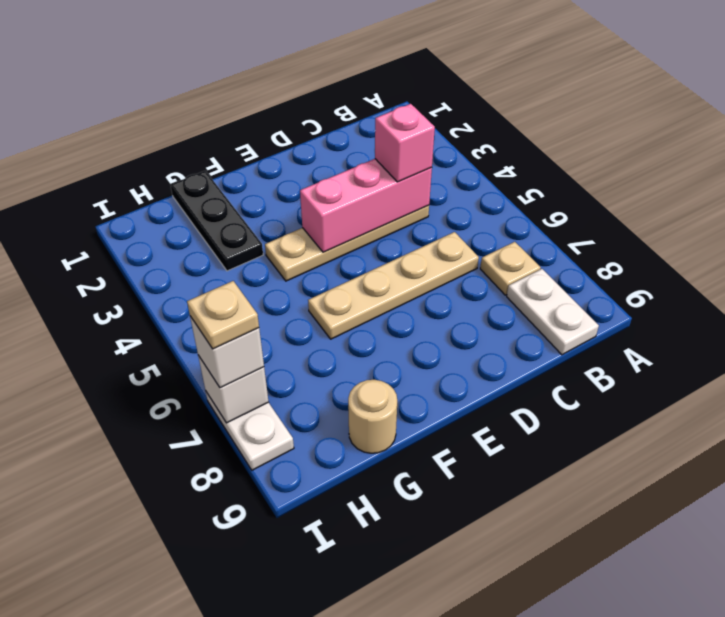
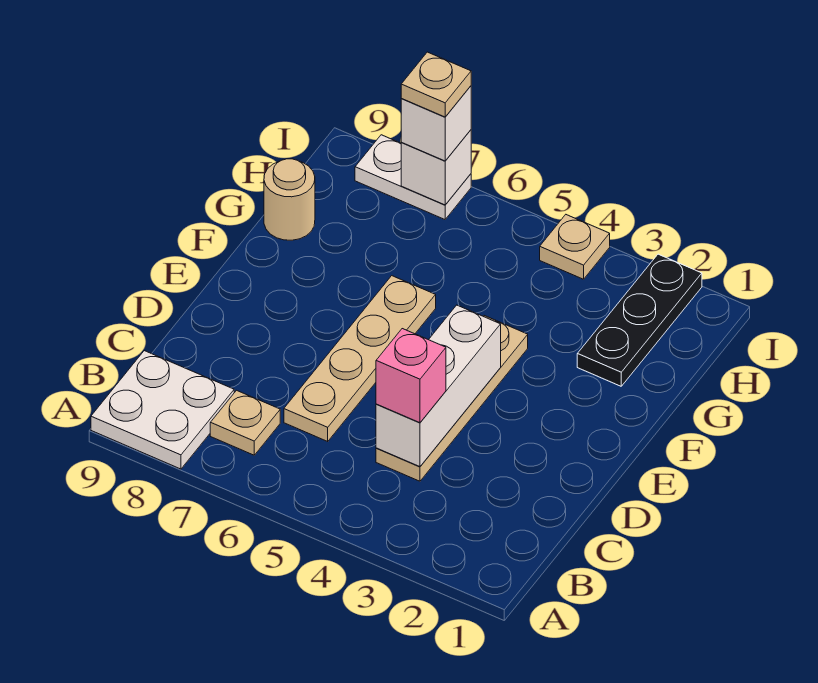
white plate B8:B9 level 1 -> white plate A8:B9 level 1
pink brick C4:E4 level 2 -> white brick C4:E4 level 2
black plate G1:G3 level 1 -> black plate G2:I2 level 1
none -> tan plate I4 level 1

